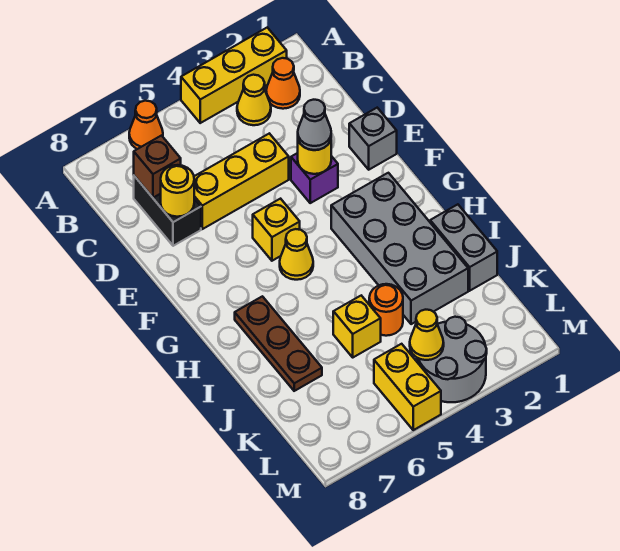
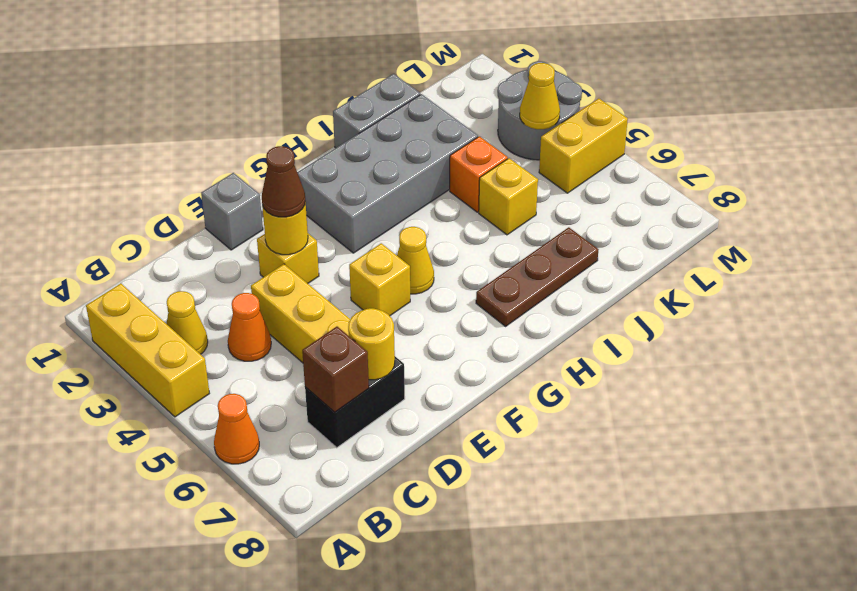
orange cone B2 level 1 -> orange cone C4 level 1
purple brick E3 level 1 -> yellow brick E3 level 1
grey cone E3 level 3 -> brown cone E3 level 3
orange round brick J4 level 1 -> orange brick J4 level 1

